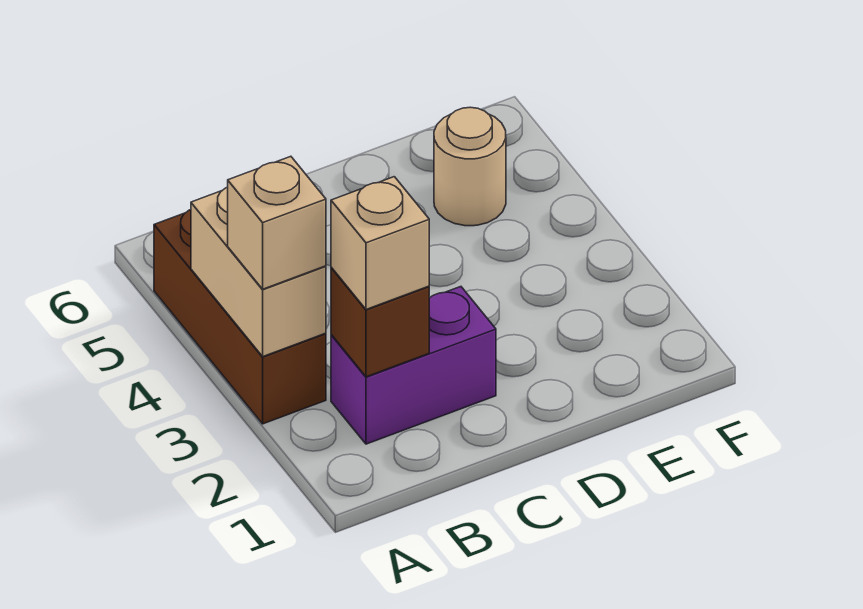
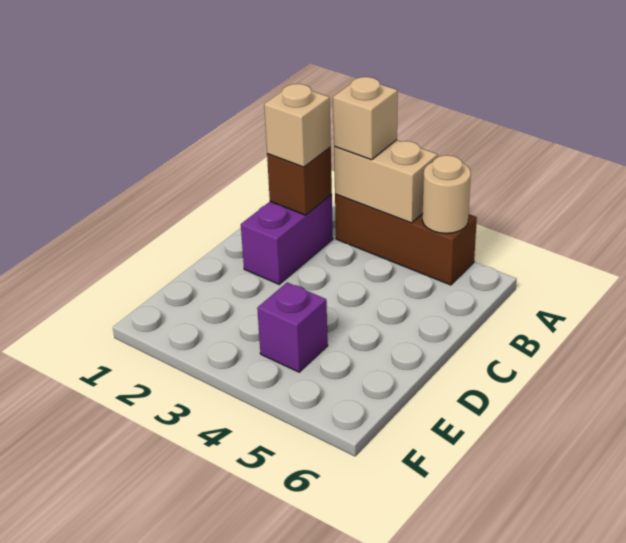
none -> purple brick E4 level 1
tan round brick E5 level 1 -> tan round brick A5 level 2

